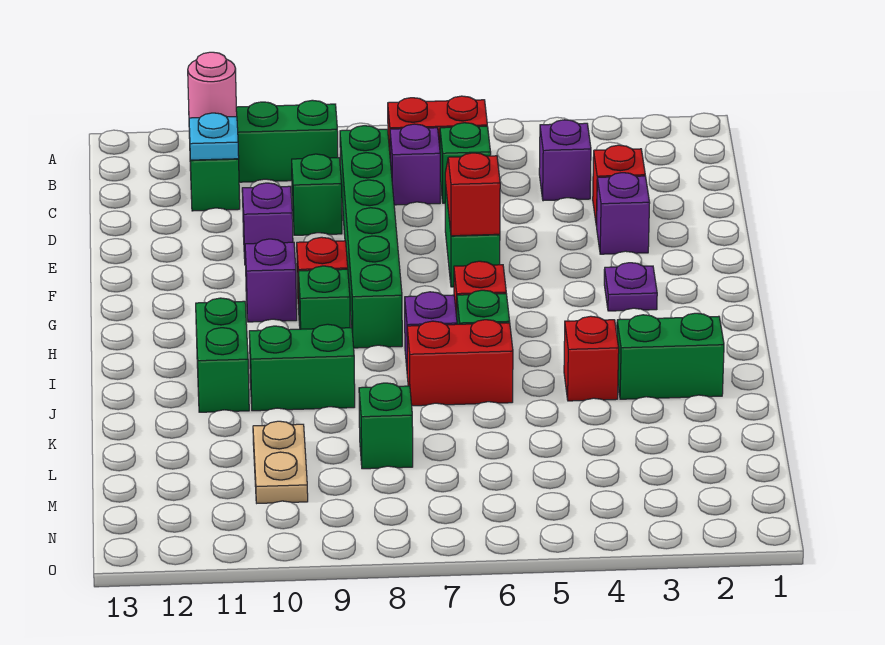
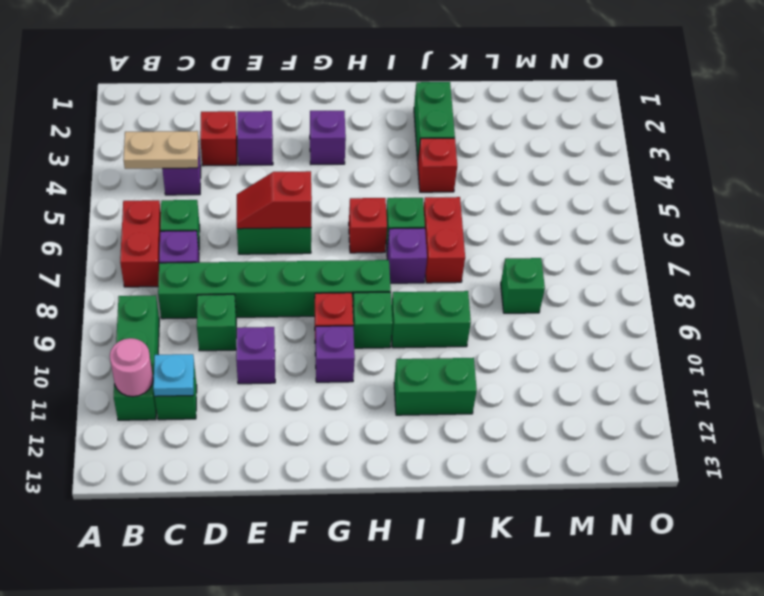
purple plate G3 level 1 -> purple brick G3 level 1
green brick J9:J10 level 1 -> green brick I9:J9 level 1
tan plate L10:M10 level 1 -> tan plate B4:C4 level 2

